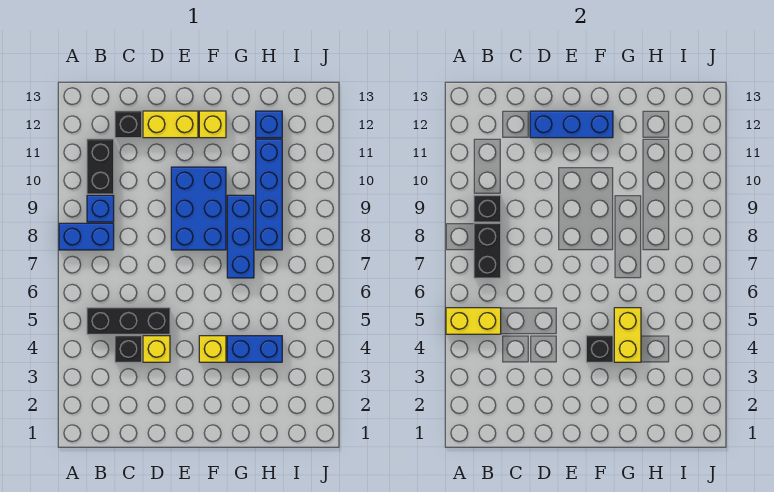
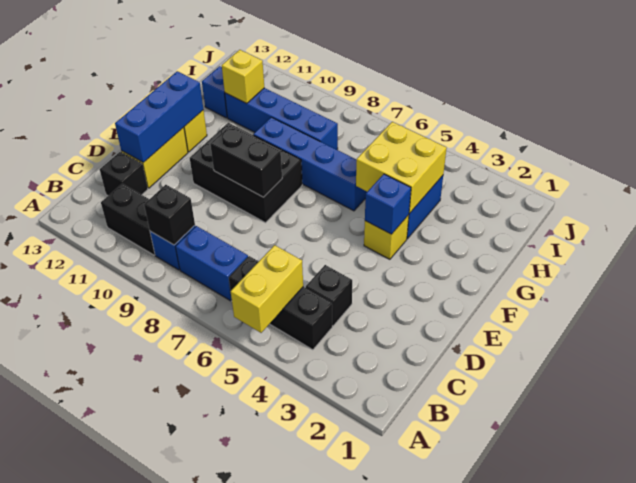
blue brick A8:B8 level 1 -> blue brick B7:B8 level 1
black brick B5:D5 level 1 -> black brick B4:B6 level 1
black brick B7:B8 level 2 -> black brick E8:E9 level 2
yellow brick D4 level 1 -> yellow brick H11 level 2
blue brick E8:F10 level 1 -> black brick E8:F10 level 1
black brick F4 level 2 -> blue brick F4 level 2
yellow brick G4:G5 level 2 -> yellow brick G4:H5 level 2
blue brick G7:G9 level 1 -> blue brick G6:G9 level 1

